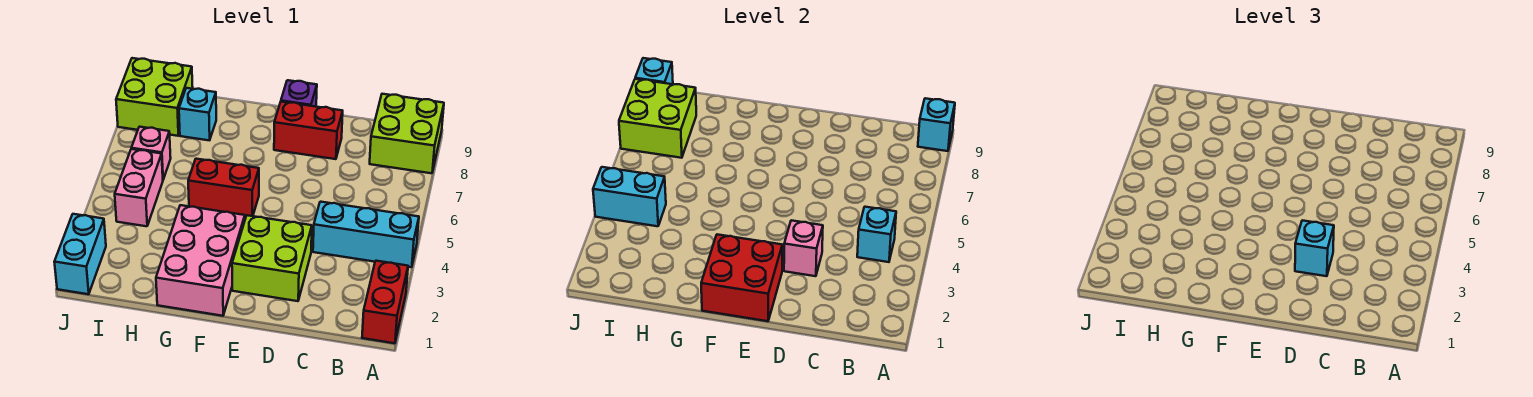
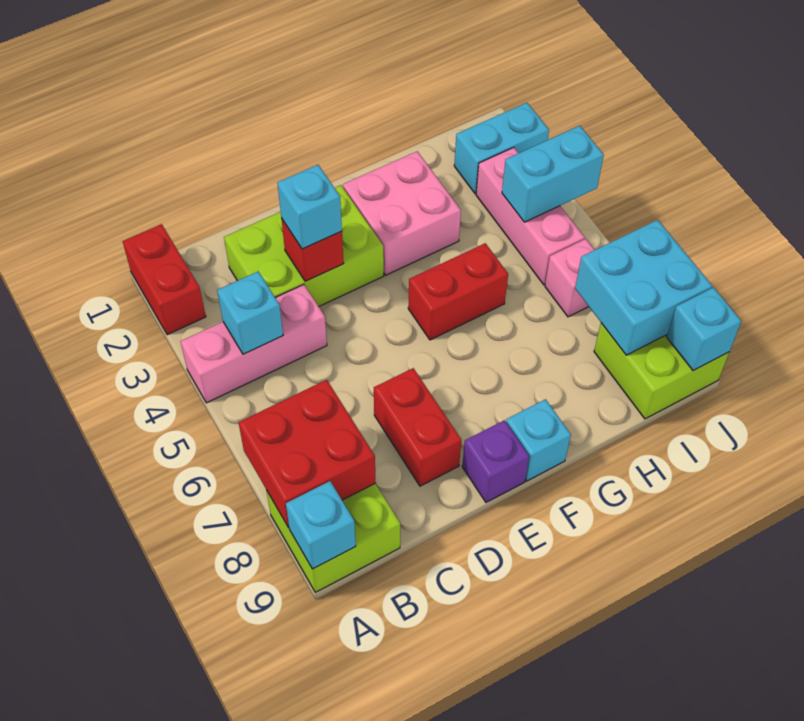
cyan brick A4:C4 level 1 -> pink brick A4:C4 level 1
lime brick D2:E3 level 1 -> lime brick C2:E3 level 1
pink brick D3 level 2 -> red brick D3 level 2
red brick D8:E8 level 1 -> red brick D7:D8 level 1
red brick E1:F2 level 2 -> red brick A7:B8 level 2
pink brick F1:G3 level 1 -> pink brick F2:G3 level 1
cyan brick H8 level 1 -> cyan brick F9 level 1
pink brick I4:I5 level 1 -> pink brick I3:I5 level 1
lime brick I7:J8 level 2 -> cyan brick I7:J8 level 2
cyan brick J1:J2 level 1 -> cyan brick I2:J2 level 1

